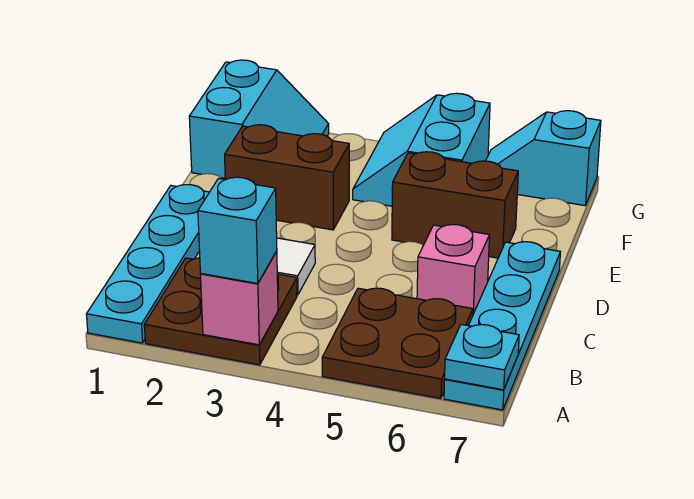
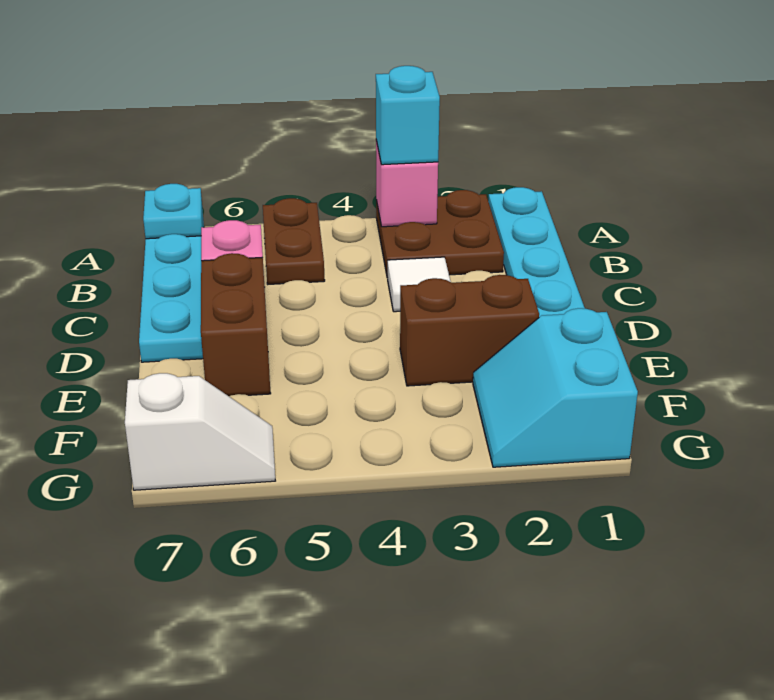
brown plate A5:B6 level 1 -> brown plate A5:B5 level 1
brown brick E5:E6 level 1 -> brown brick D6:E6 level 1
cyan slope F4:G5 level 1 top 5 -> none
cyan slope G6:G7 level 1 top 7 -> white slope G6:G7 level 1 top 7

